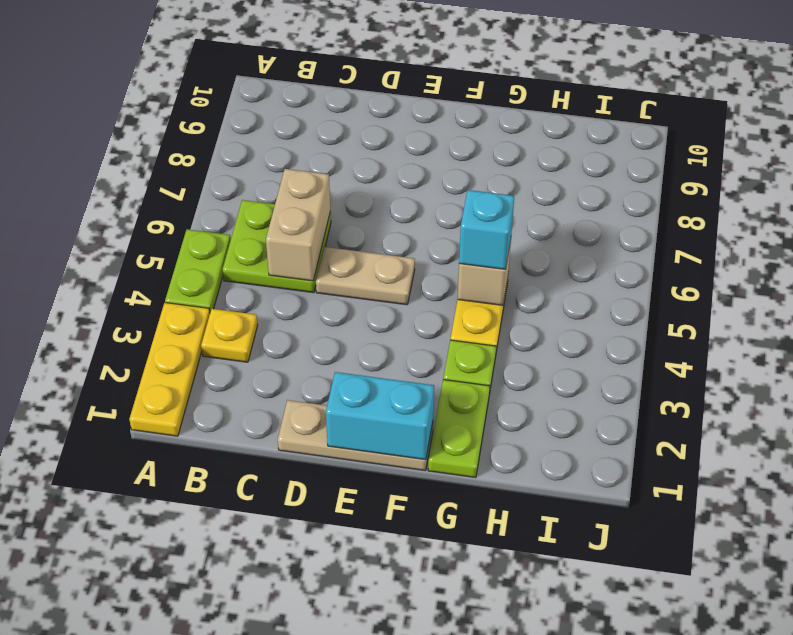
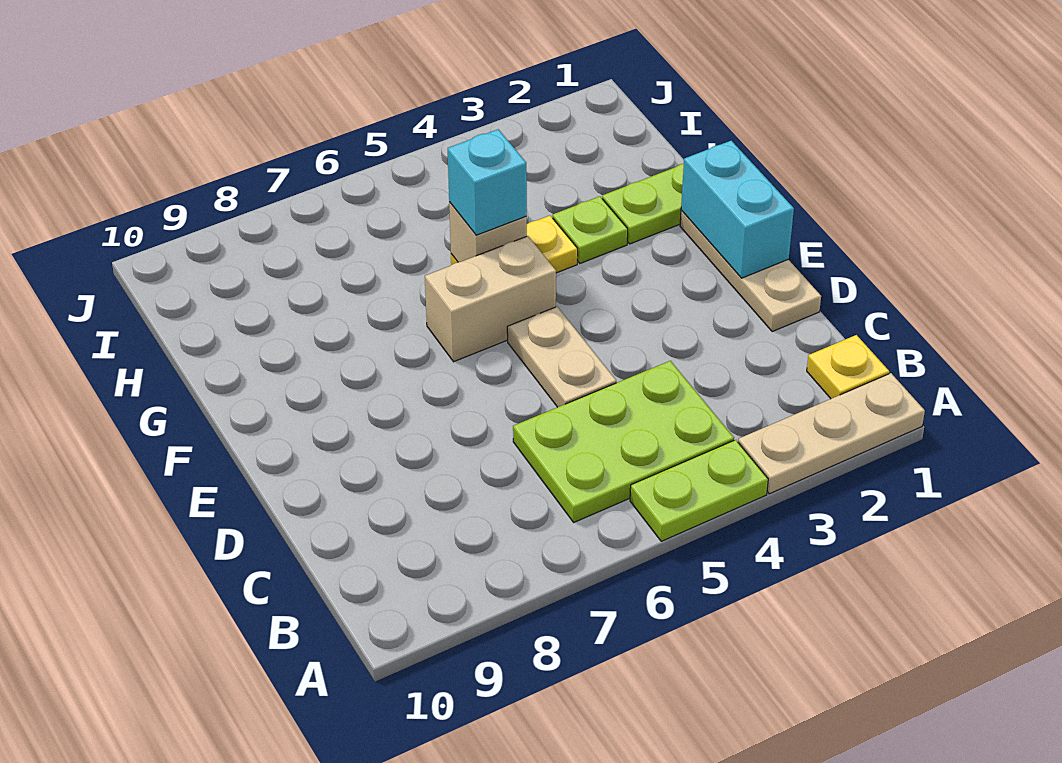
yellow plate A1:A3 level 1 -> tan plate A1:A3 level 1
yellow plate B3 level 1 -> yellow plate B1 level 1
lime plate B5:C6 level 1 -> lime plate B4:C6 level 1
tan brick C5:C6 level 2 -> tan brick F5:F6 level 1

